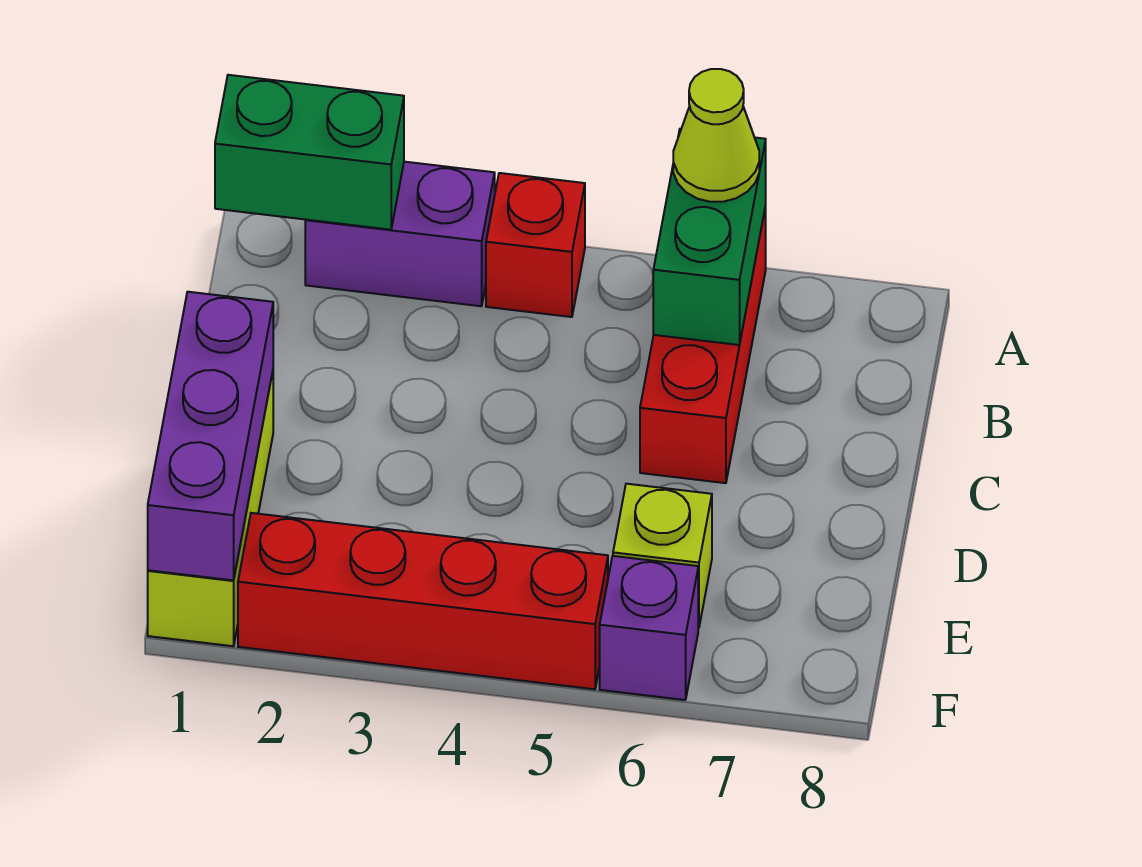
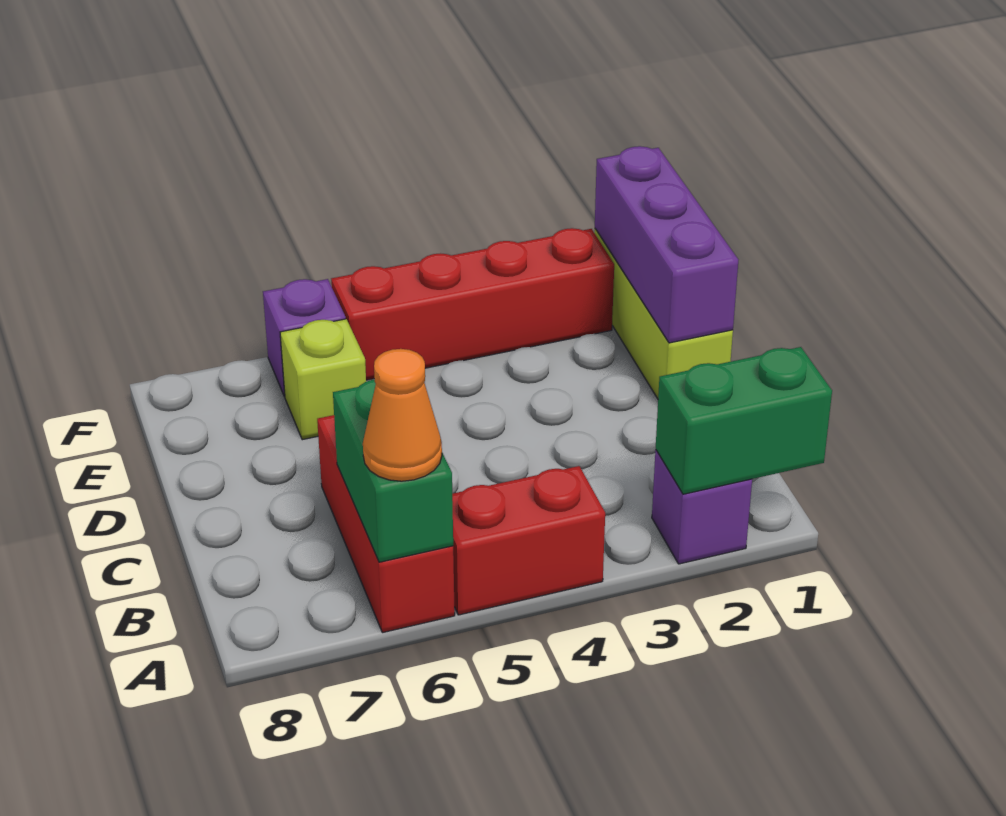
purple brick A2:A3 level 1 -> purple brick A2 level 1
red brick A4 level 1 -> red brick A4:A5 level 1
lime cone A6 level 3 -> orange cone A6 level 3

